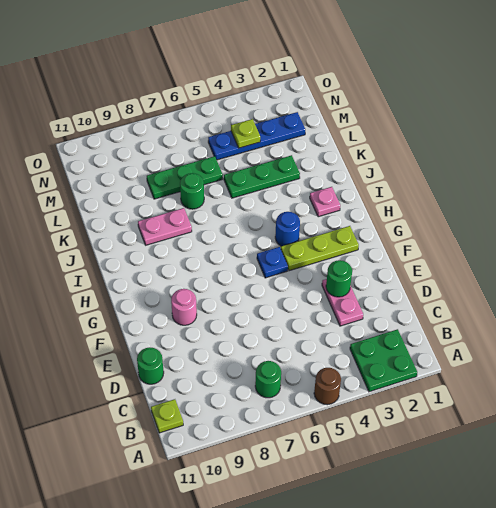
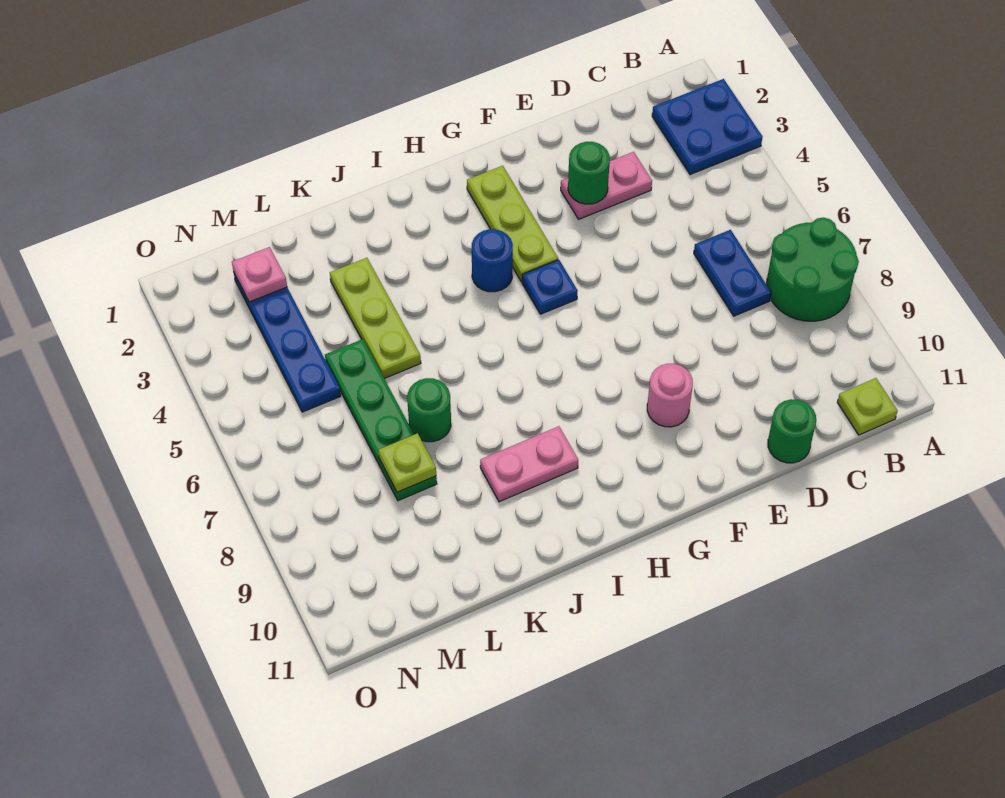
green plate A2:B3 level 1 -> blue plate A2:B3 level 1
brown round brick A5 level 1 -> none
green round brick B7 level 1 -> green round brick A7:B8 level 1
none -> blue plate C6:C7 level 1
pink plate I2 level 1 -> pink plate M2 level 2
pink plate J8:J9 level 1 -> pink plate I9:J9 level 1
green plate K3:K5 level 1 -> lime plate K3:K5 level 1
green plate L6:L8 level 1 -> green plate L5:L8 level 1
lime plate M4 level 2 -> lime plate L8 level 2

